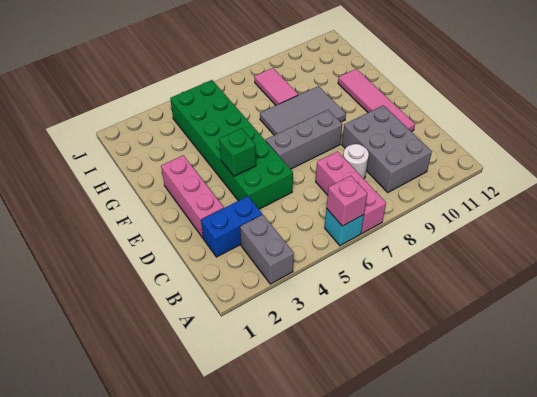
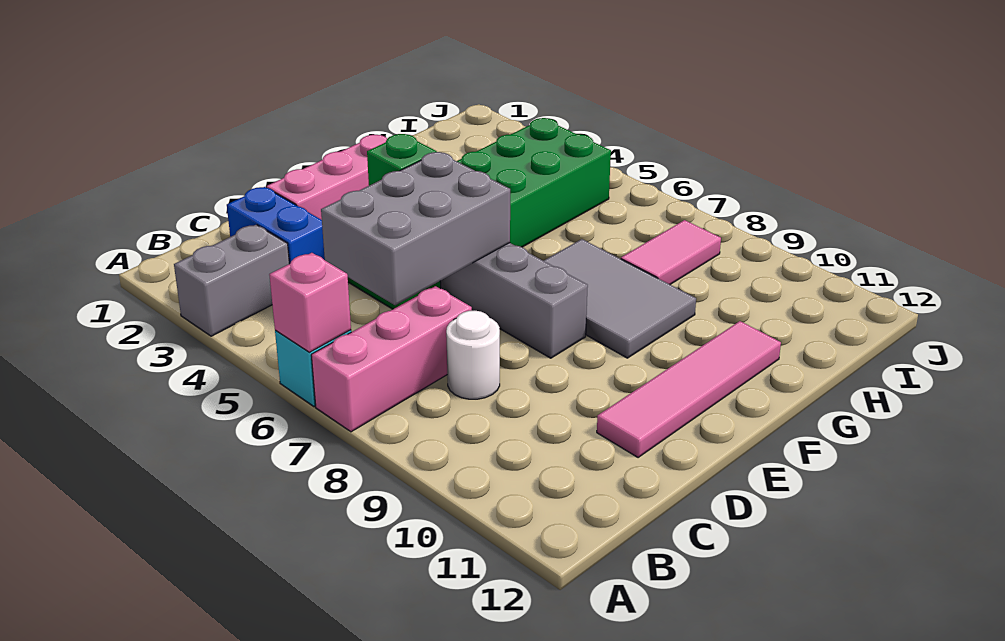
grey brick B9:D10 level 1 -> grey brick C5:E6 level 2

